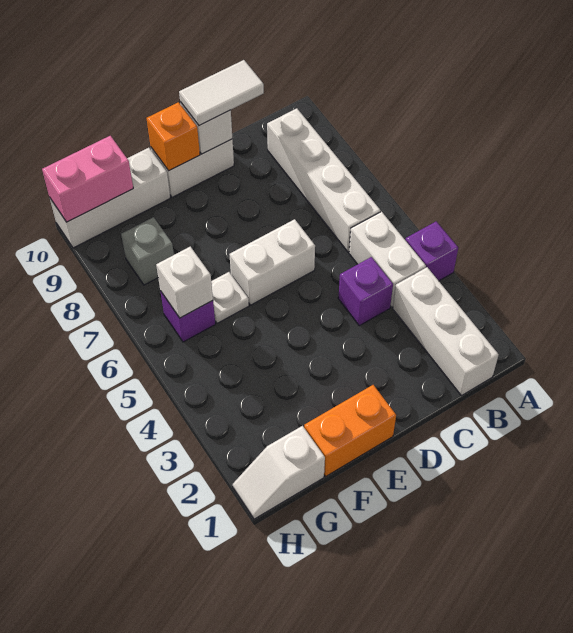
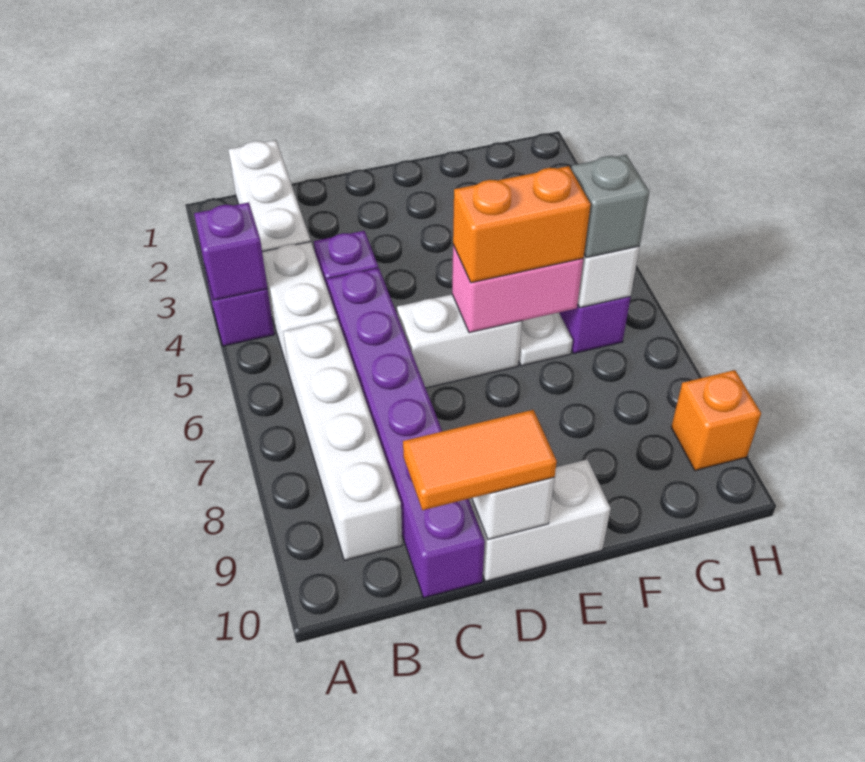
none -> purple brick A4 level 2
none -> purple brick C5:C10 level 1
white tile C10:D10 level 3 -> orange tile C10:D10 level 3
orange brick E1:F1 level 1 -> orange brick E6:F6 level 3
orange brick E10 level 2 -> orange brick H9 level 1
white brick F10:H10 level 1 -> none
white slope G1:H1 level 1 top G -> none
grey brick G8 level 1 -> grey brick G6 level 3
pink brick G10:H10 level 2 -> pink brick E6:F6 level 2

